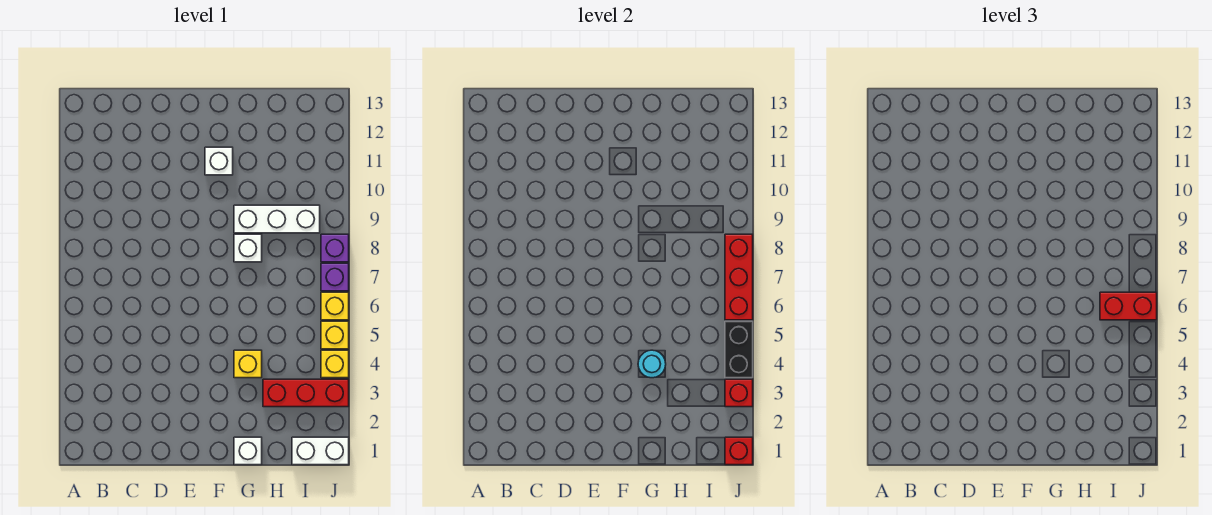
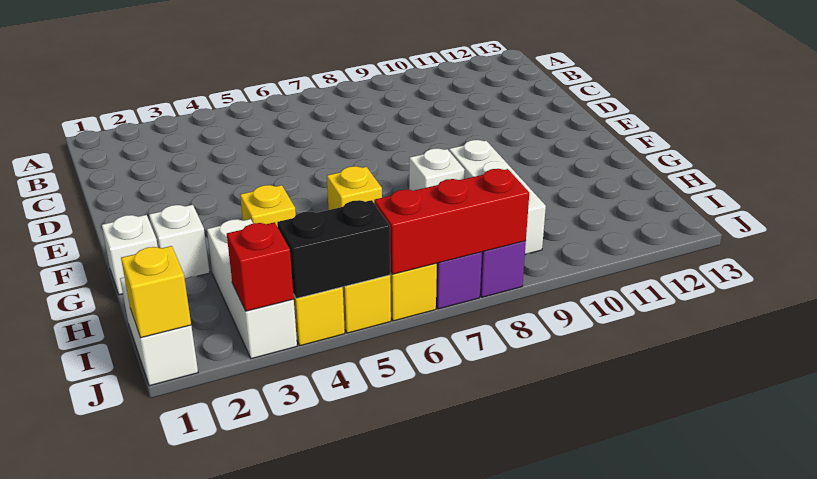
white brick F11 level 1 -> white brick G2 level 1
cyan round brick G4 level 2 -> none
none -> yellow brick G6 level 1
red brick H3:J3 level 1 -> white brick H3:J3 level 1
red brick I6:J6 level 3 -> none
red brick J1 level 2 -> yellow brick J1 level 2

